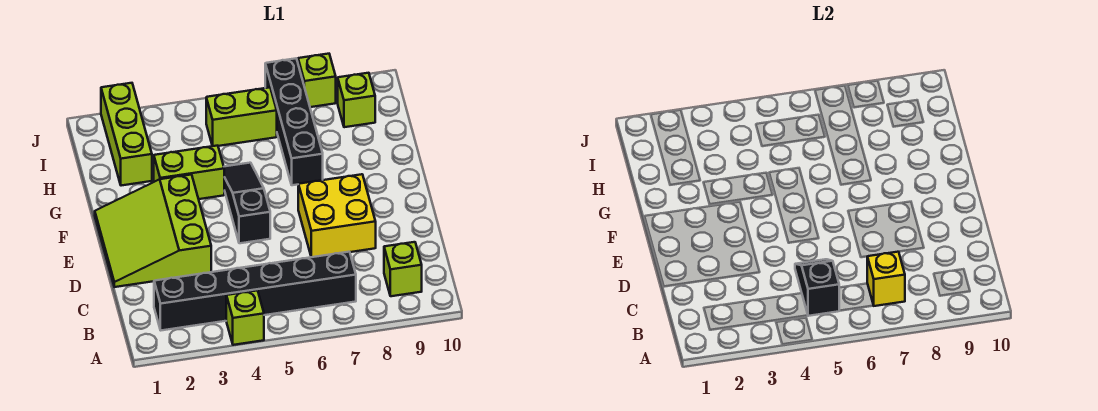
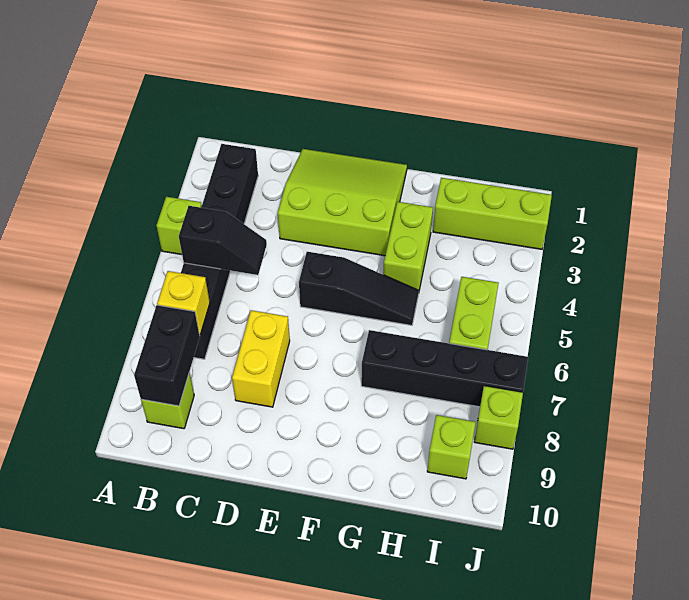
none -> black brick B8:B9 level 2
yellow brick D7:E8 level 1 -> yellow brick D7:D8 level 1

